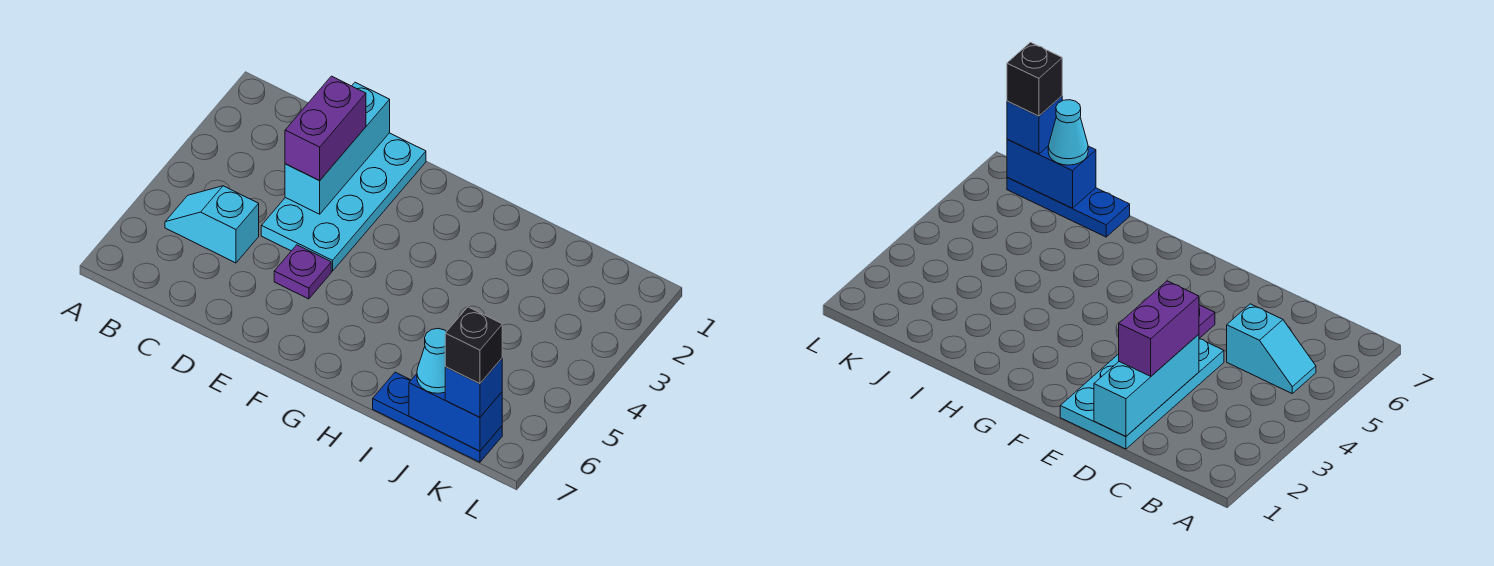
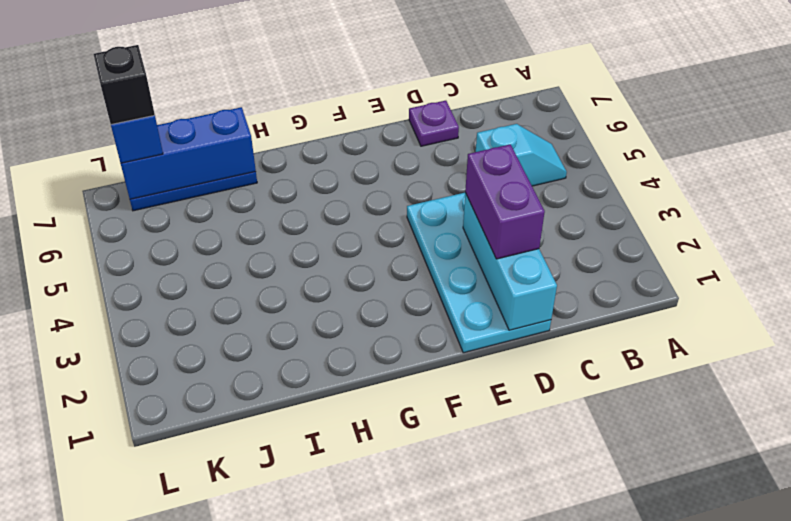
purple plate E5 level 1 -> purple plate D7 level 1
blue brick J7:K7 level 2 -> blue brick I7:K7 level 2
cyan cone J7 level 3 -> none

